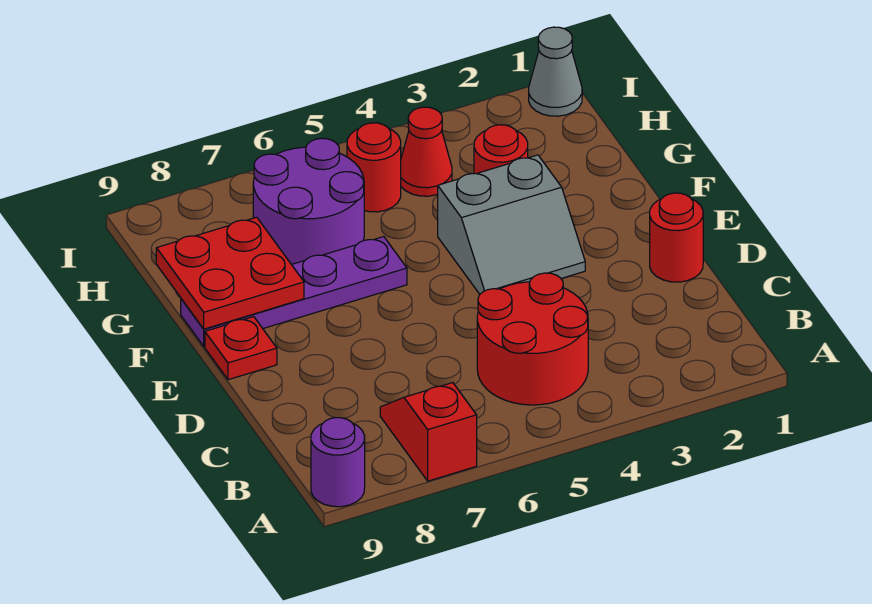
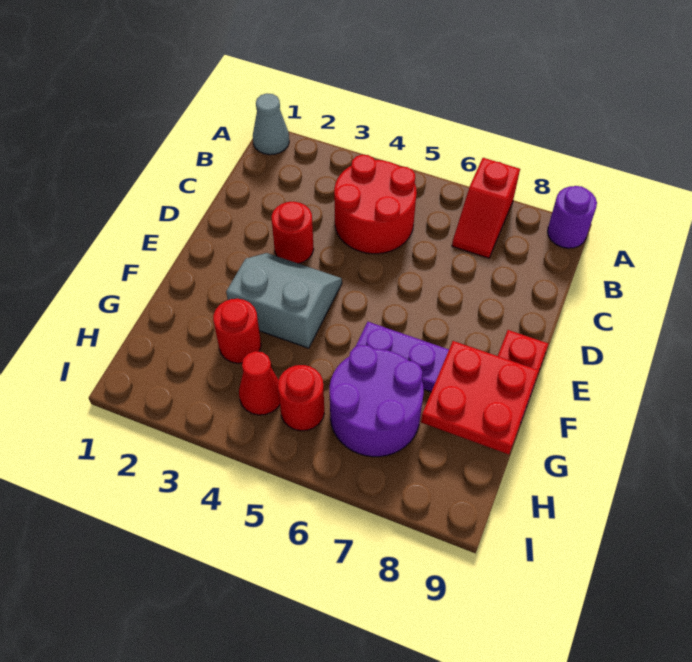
red round brick D1 level 1 -> red round brick D3 level 1
grey cone I1 level 1 -> grey cone A1 level 1

